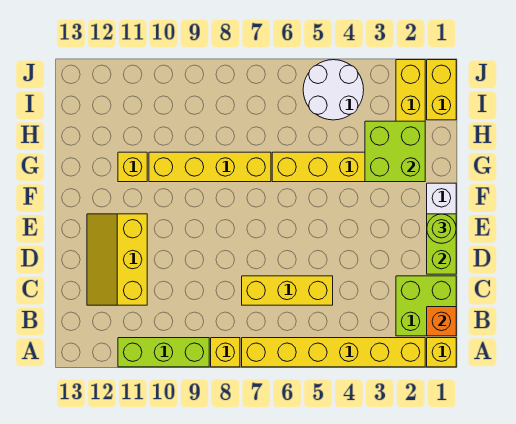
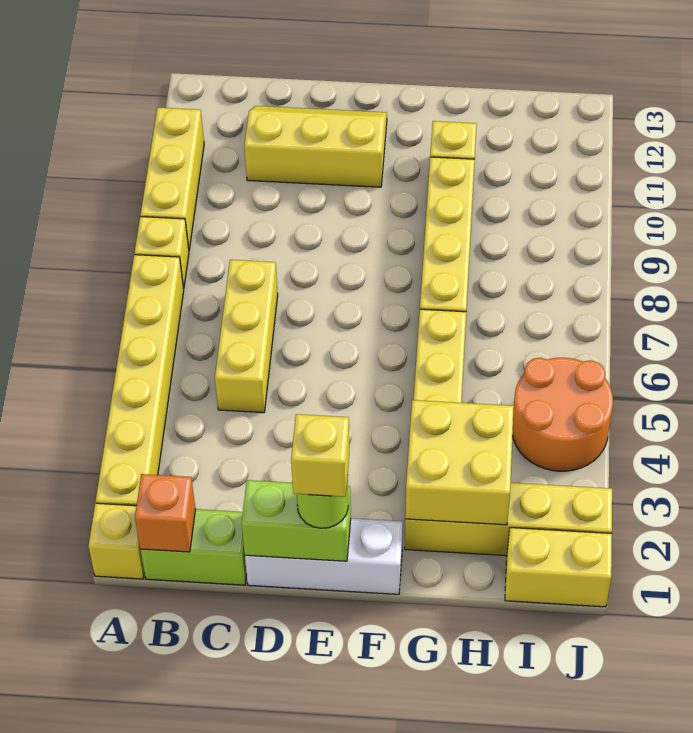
lime brick A9:A11 level 1 -> yellow brick A9:A11 level 1
lime brick B1:C2 level 1 -> lime brick B1:C1 level 1
none -> yellow brick E1 level 4
lime brick G2:H3 level 2 -> yellow brick G2:H3 level 2
white round brick I4:J5 level 1 -> orange round brick I4:J5 level 1

